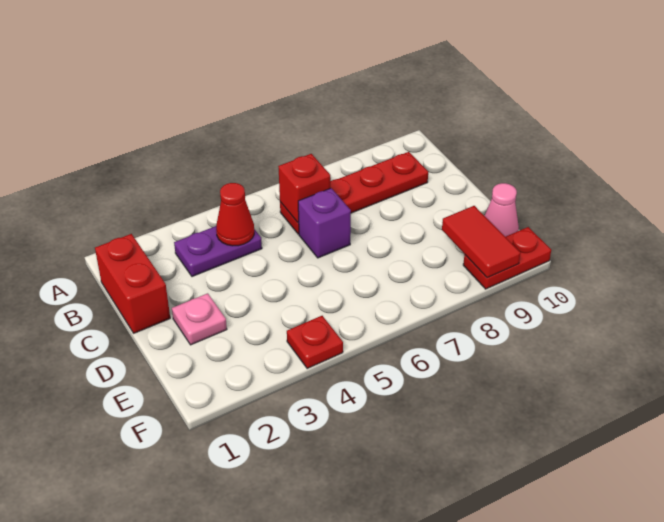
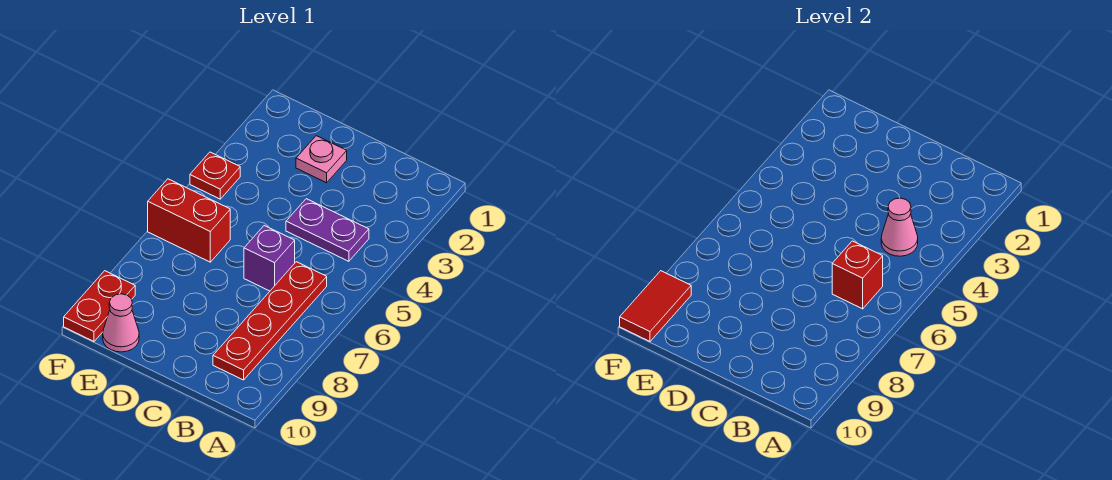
red brick B1:C1 level 1 -> red brick E6:F6 level 1
purple plate B3:B4 level 1 -> purple plate B4:C4 level 1
red cone B4 level 2 -> pink cone B4 level 2
red tile E9:F9 level 2 -> red tile F9:F10 level 2

